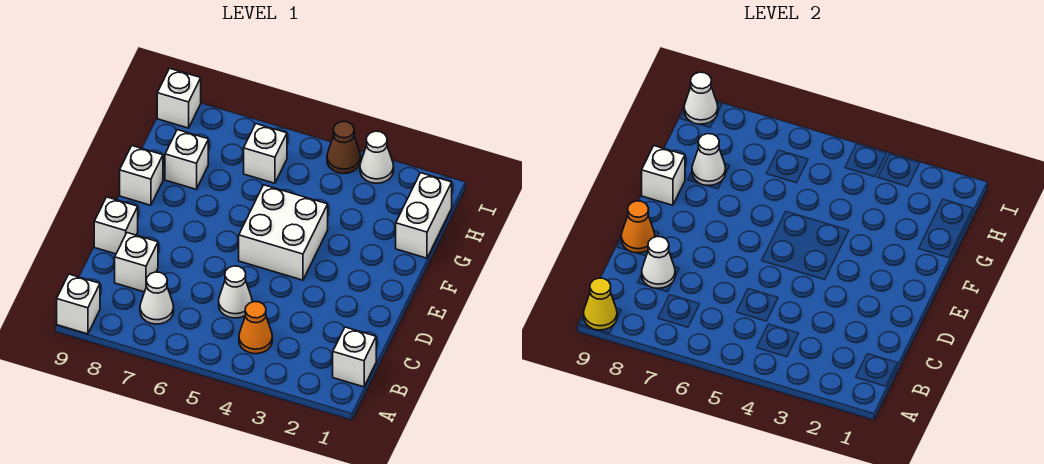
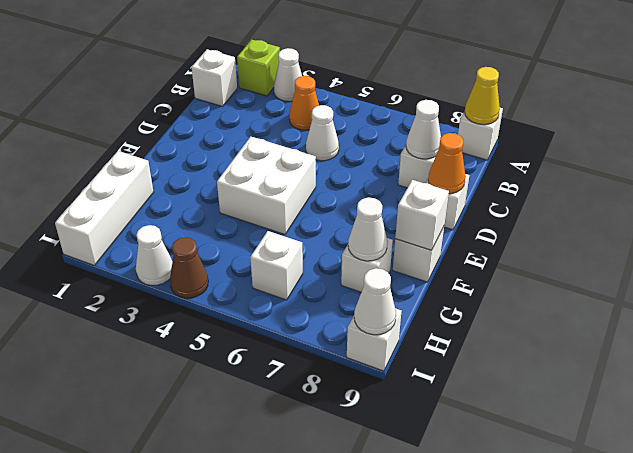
none -> lime brick A2 level 1
white cone B7 level 1 -> white cone A3 level 1
white brick G1:H1 level 1 -> white brick G1:I1 level 1

